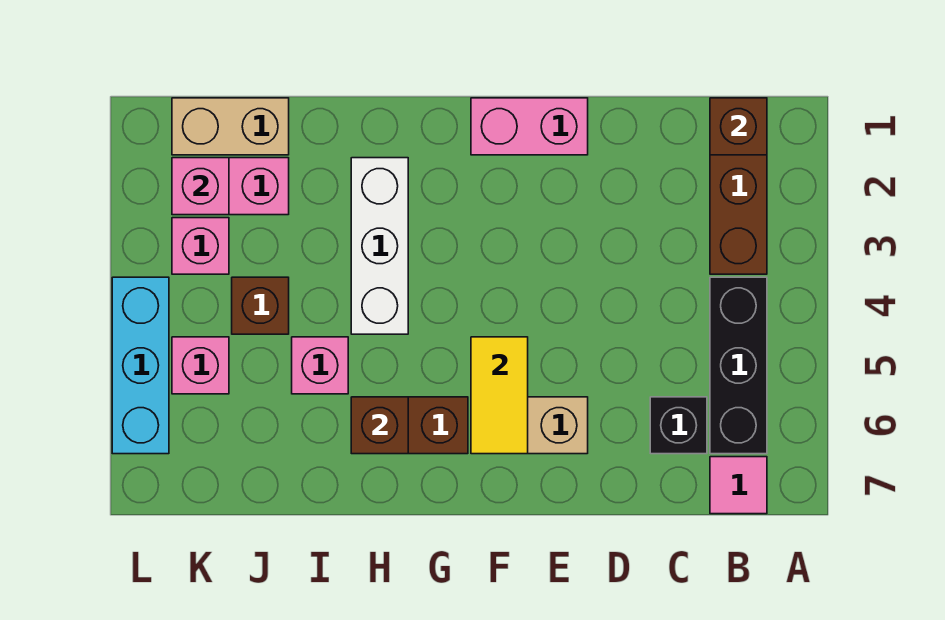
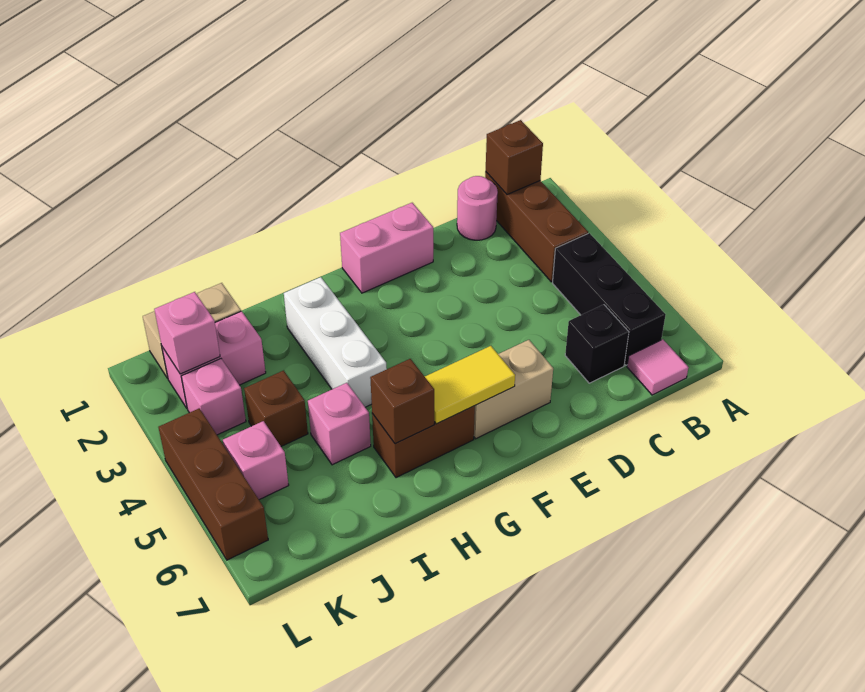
none -> pink round brick C1 level 1
yellow tile F5:F6 level 2 -> yellow tile F6:G6 level 2
cyan brick L4:L6 level 1 -> brown brick L4:L6 level 1

